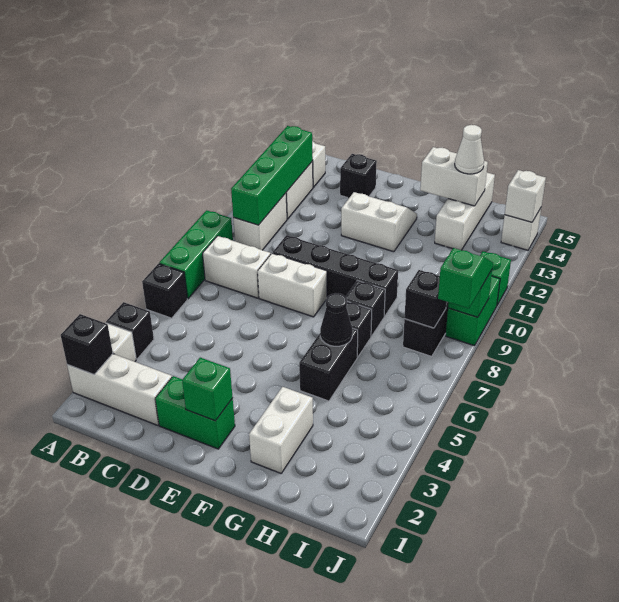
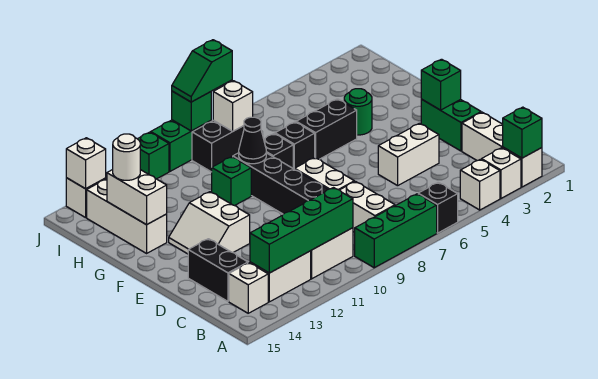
black brick A2 level 2 -> green brick A2 level 2
black brick A4 level 1 -> white brick A4 level 1
black brick D14 level 1 -> black brick C14:D14 level 1
white brick G2:G3 level 1 -> white brick D4:D5 level 1
none -> green round brick G4 level 1
black cone G6 level 2 -> black cone G9 level 2
none -> green brick G10 level 1
white brick H13:H15 level 1 -> white brick G14:I14 level 1
white cone H14 level 3 -> white round brick H14 level 3
black brick I8 level 2 -> white brick I8 level 2

